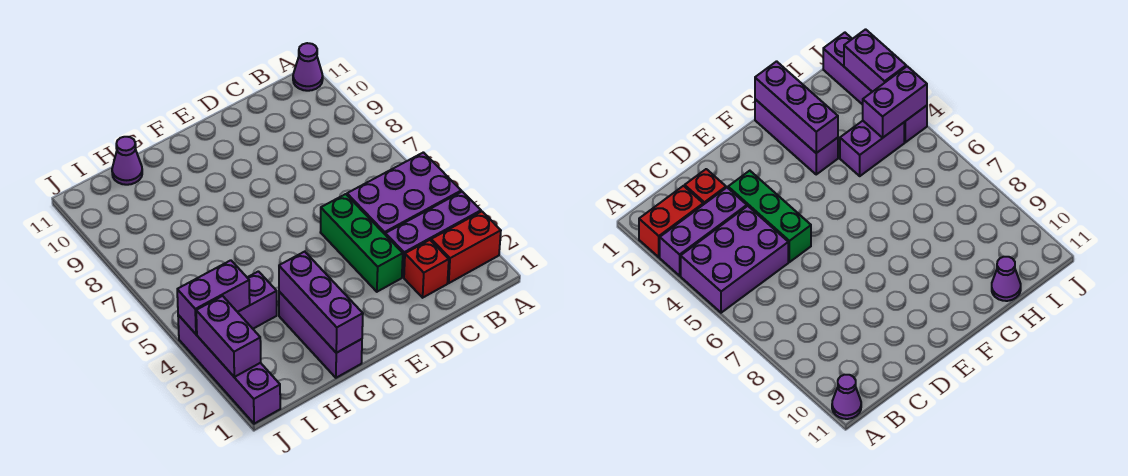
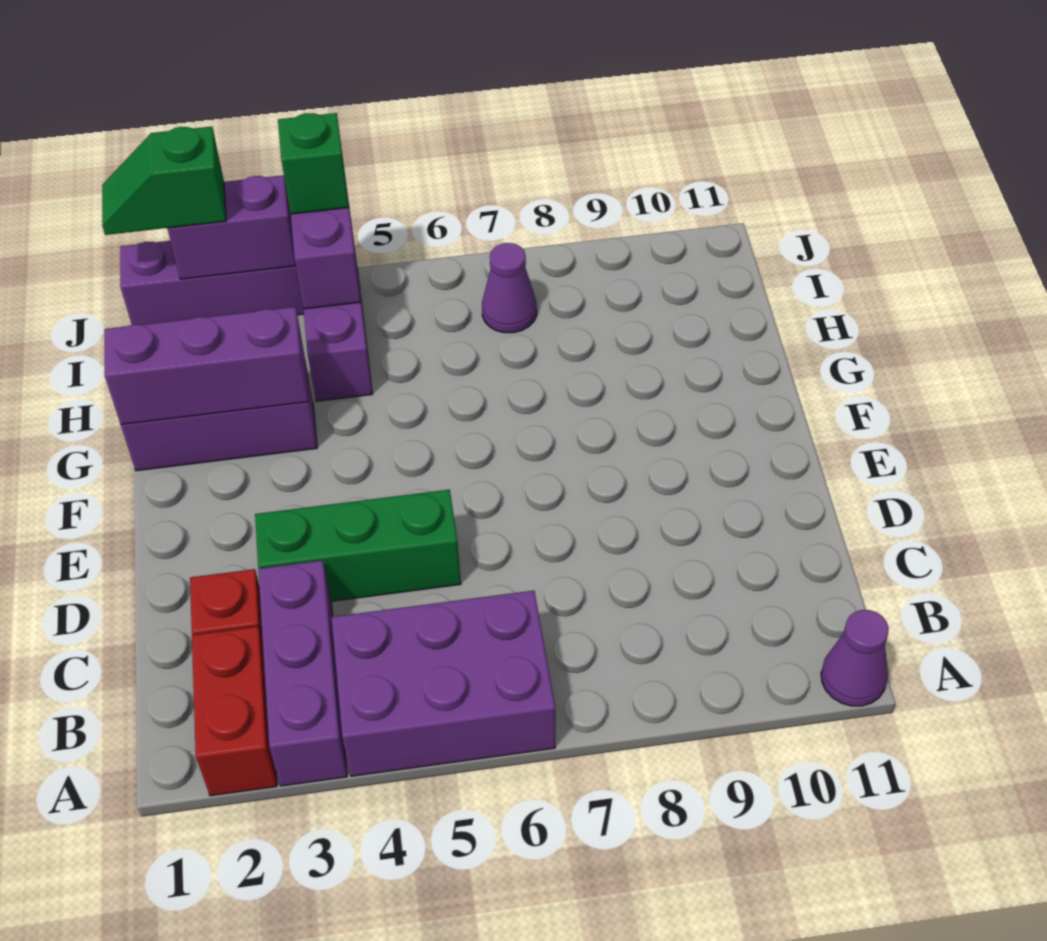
purple brick A4:C5 level 1 -> purple brick A4:B6 level 1
purple cone H11 level 1 -> purple cone I7 level 1
none -> green slope J1:J2 level 3 top 2
none -> green brick J4 level 3

